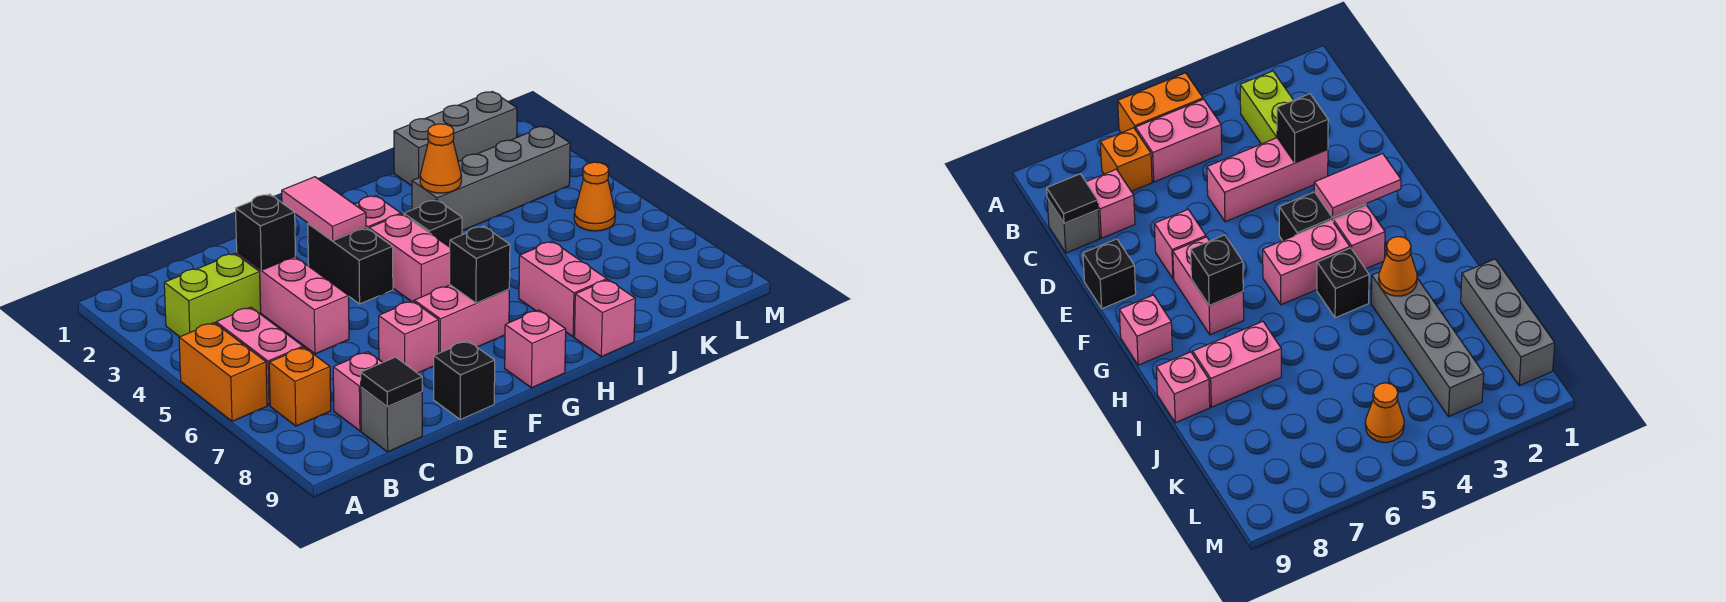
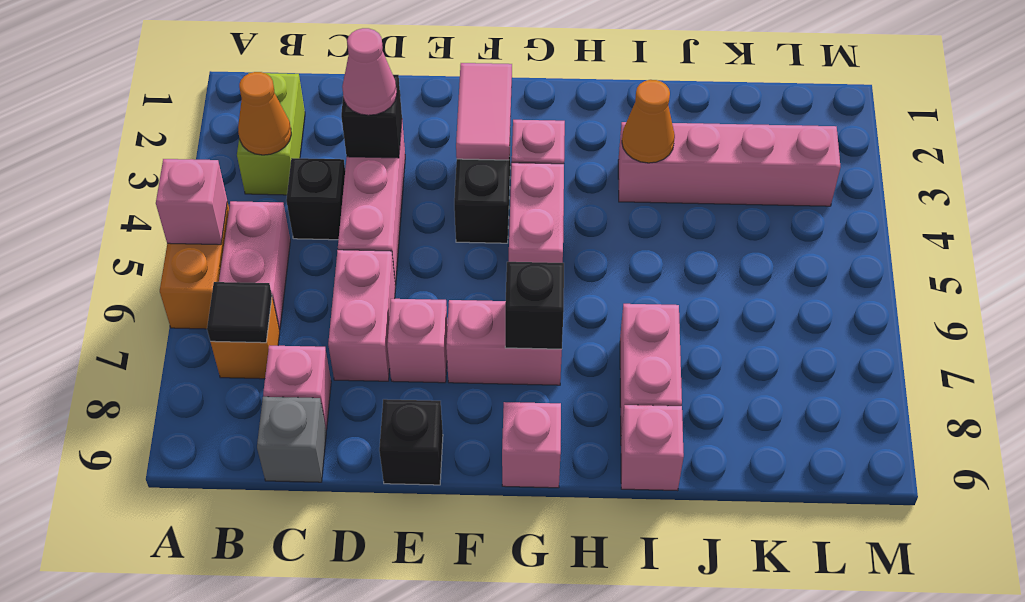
none -> pink brick A5 level 2
lime brick B3:C3 level 1 -> lime brick B2:B3 level 1
black tile C9 level 2 -> black tile B7 level 2
none -> pink cone D3 level 3
none -> pink brick D6:D7 level 1
black brick H4 level 1 -> black brick C4 level 1
grey brick I3:L3 level 1 -> pink brick I3:L3 level 1
grey brick J1:L1 level 1 -> none
orange cone L5 level 1 -> orange cone B3 level 2

